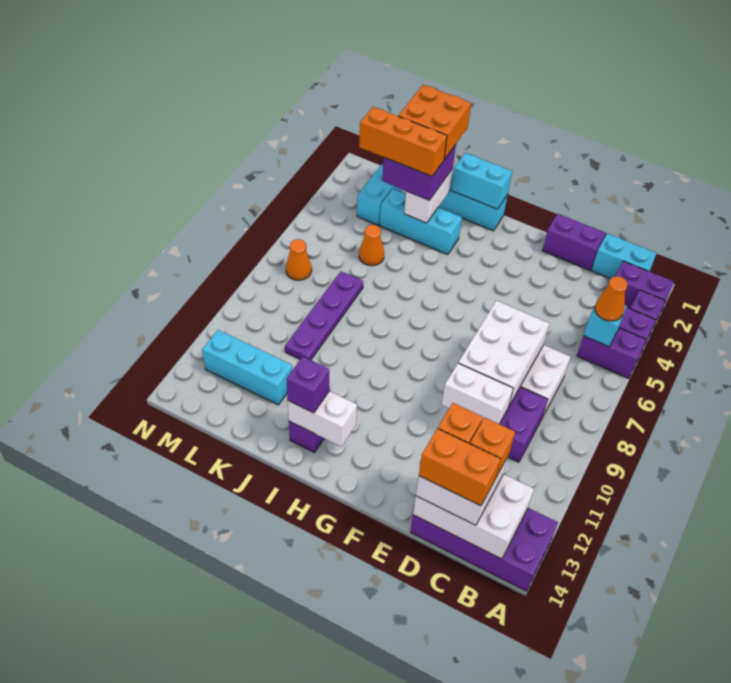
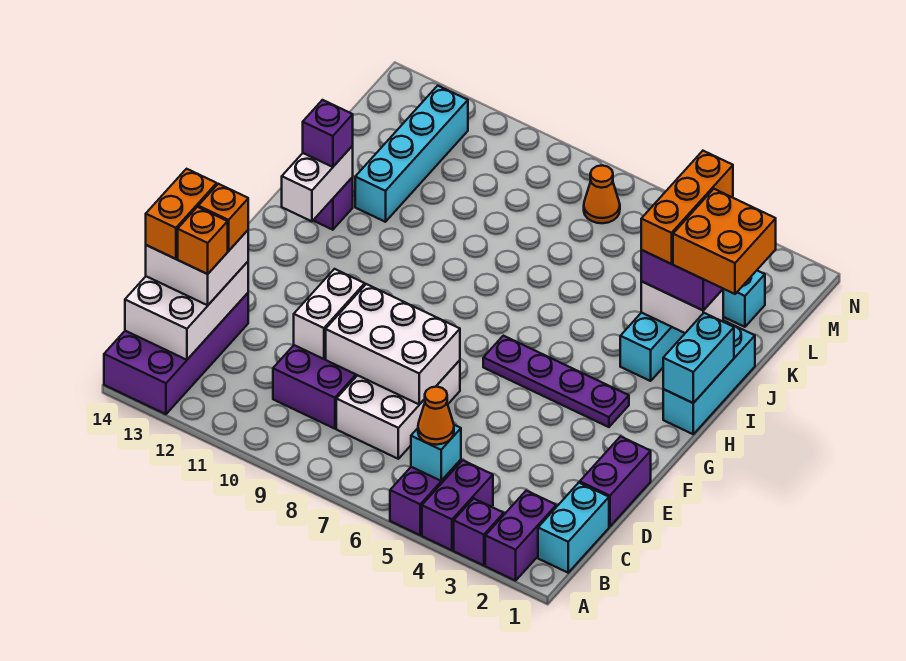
orange cone K5 level 1 -> none
purple plate K7:K10 level 1 -> purple plate G3:G6 level 1
cyan brick K12:M12 level 1 -> cyan brick J12:M12 level 1

